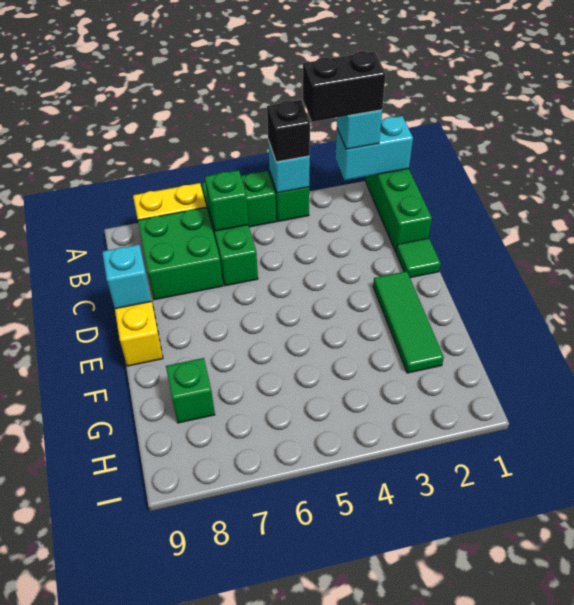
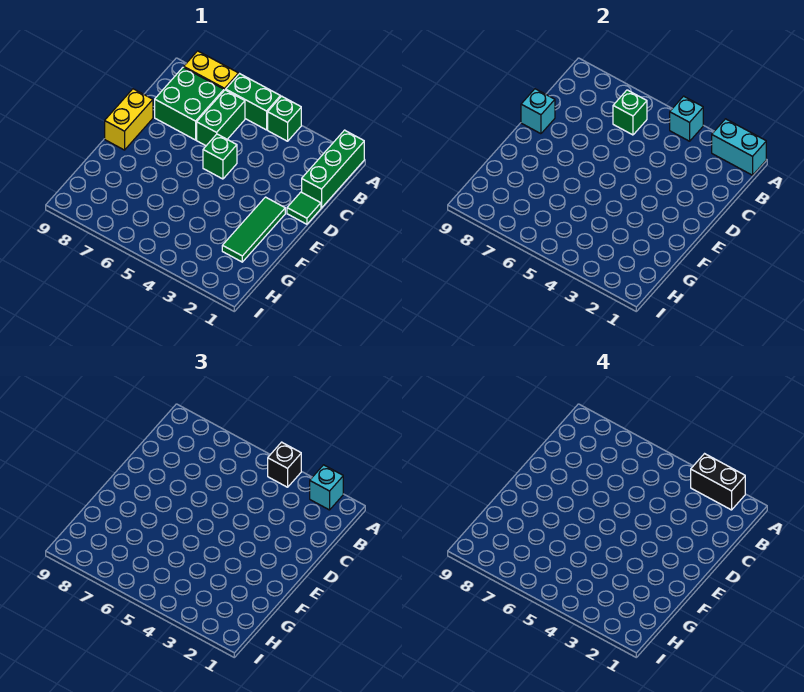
green brick G8 level 1 -> green brick D5 level 1

